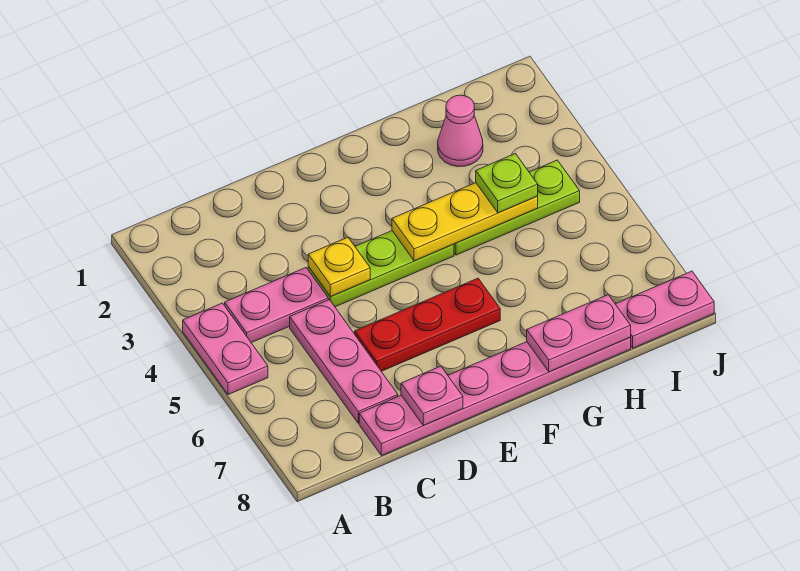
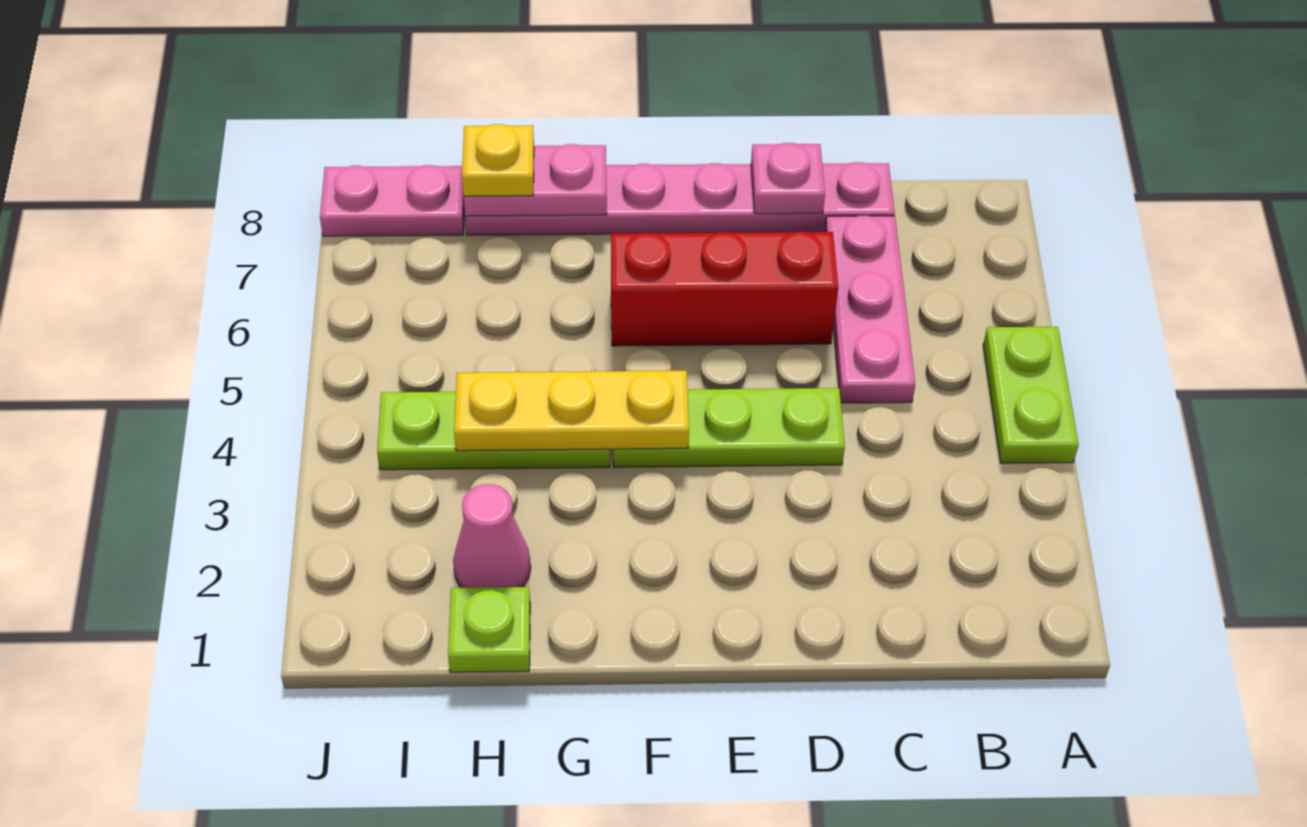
pink plate A4:A5 level 1 -> lime plate A4:A5 level 1
pink plate B4:C4 level 1 -> none
yellow plate D4 level 2 -> yellow plate H8 level 3
red plate D6:F6 level 1 -> red brick D6:F6 level 1
lime plate H4 level 3 -> lime plate H1 level 1

